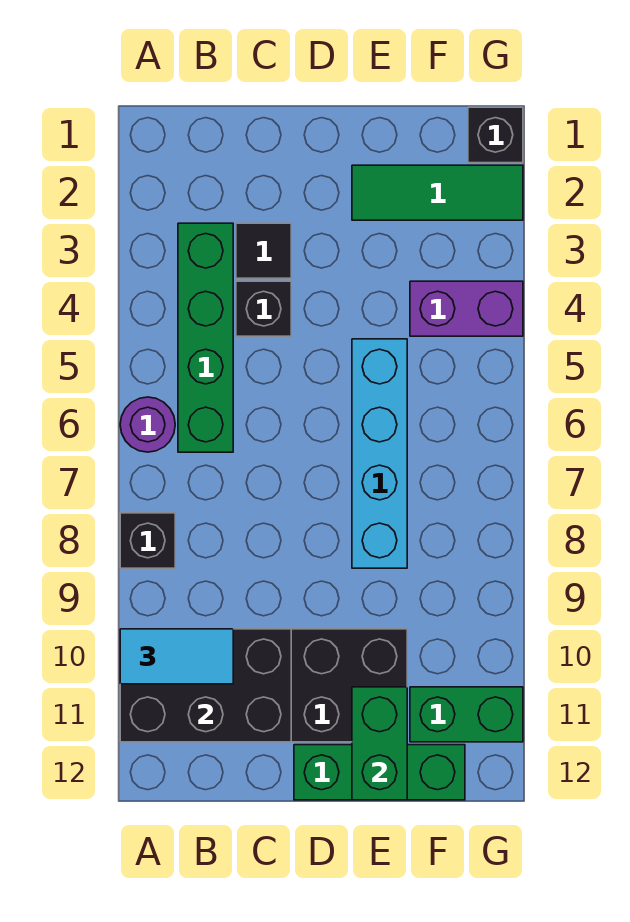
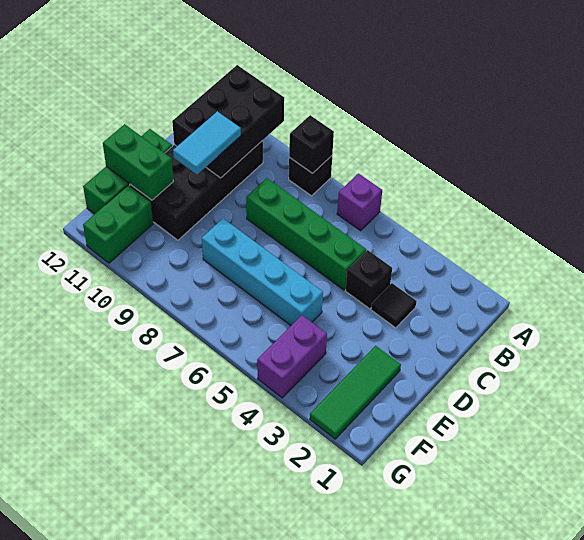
purple round brick A6 level 1 -> purple brick A6 level 1
cyan tile A10:B10 level 3 -> cyan tile C10:D10 level 3
green brick B3:B6 level 1 -> green brick C5:C8 level 1
black brick G1 level 1 -> black brick A8 level 2

